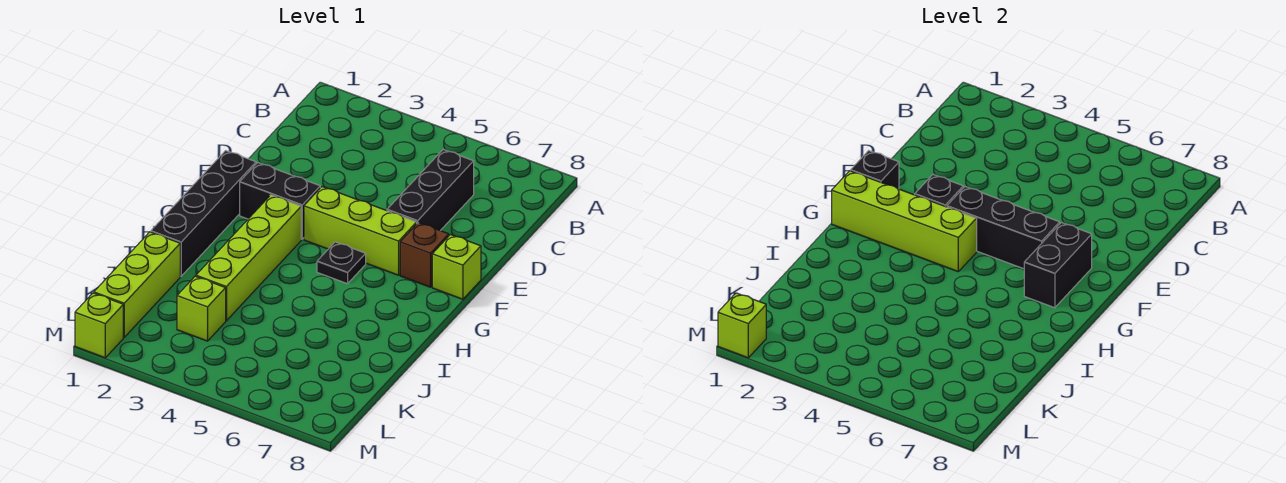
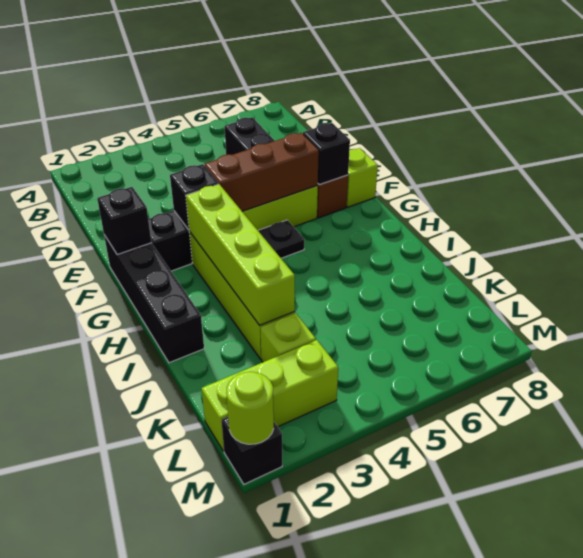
black brick F4:F6 level 2 -> brown brick F4:F6 level 2
black brick F7:G7 level 2 -> black brick F7 level 2
lime brick G1:G4 level 2 -> lime brick G3:J3 level 2
lime brick J1:L1 level 1 -> lime brick L1:L3 level 1
lime brick M1 level 1 -> black brick M1 level 1
lime brick M1 level 2 -> lime round brick M1 level 2

